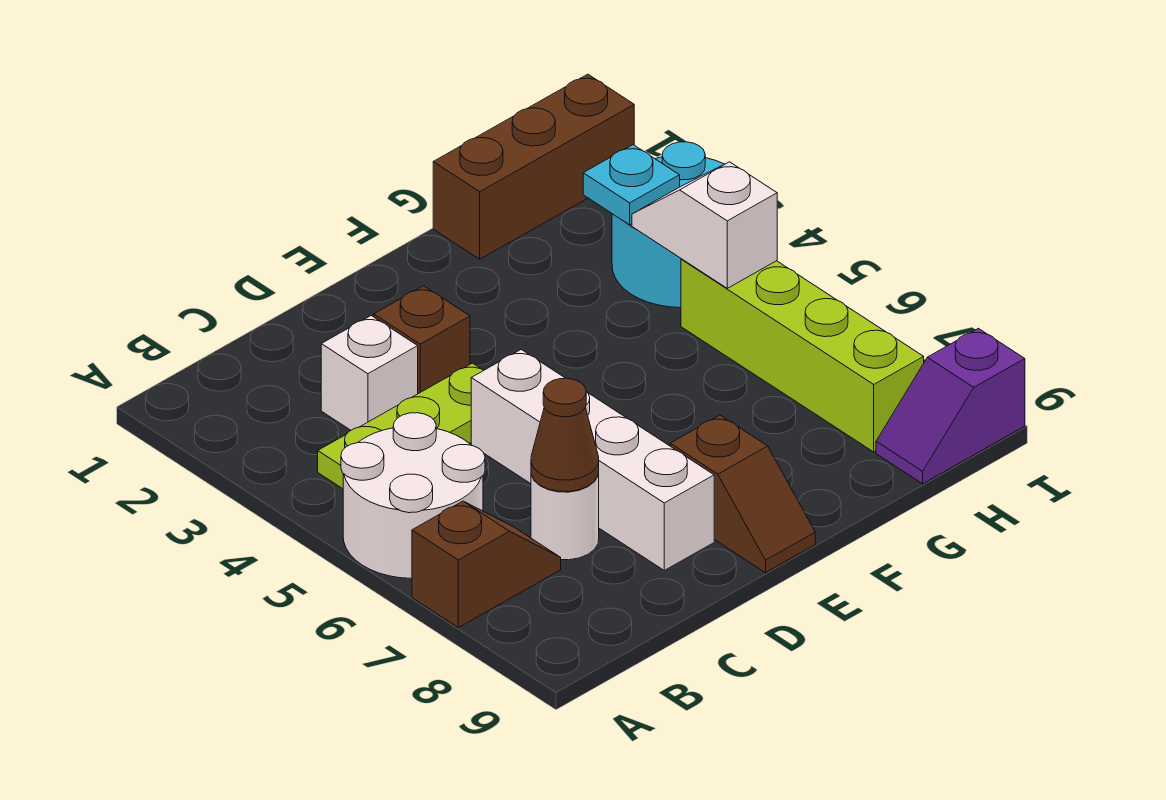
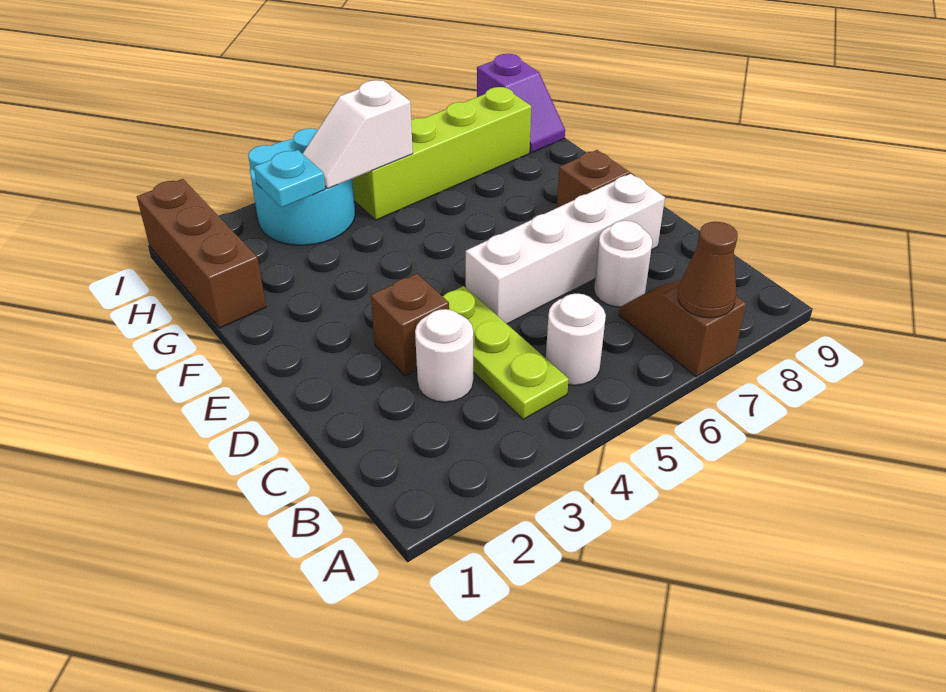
white round brick A5:B6 level 1 -> white round brick B5 level 1
white brick C3 level 1 -> white round brick C3 level 1
brown cone C7 level 2 -> brown cone A7 level 2

